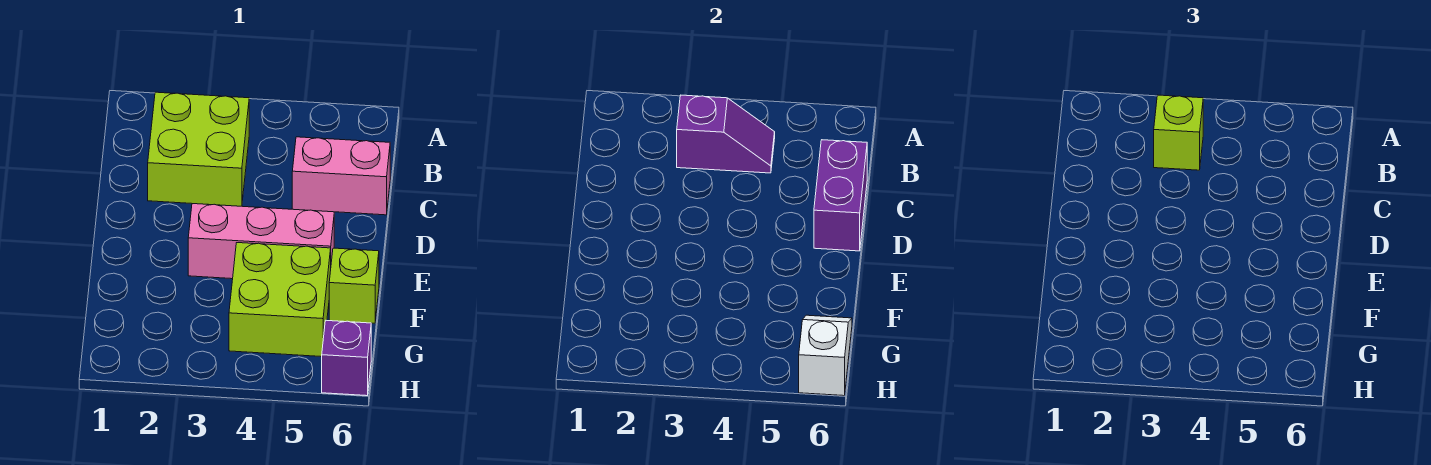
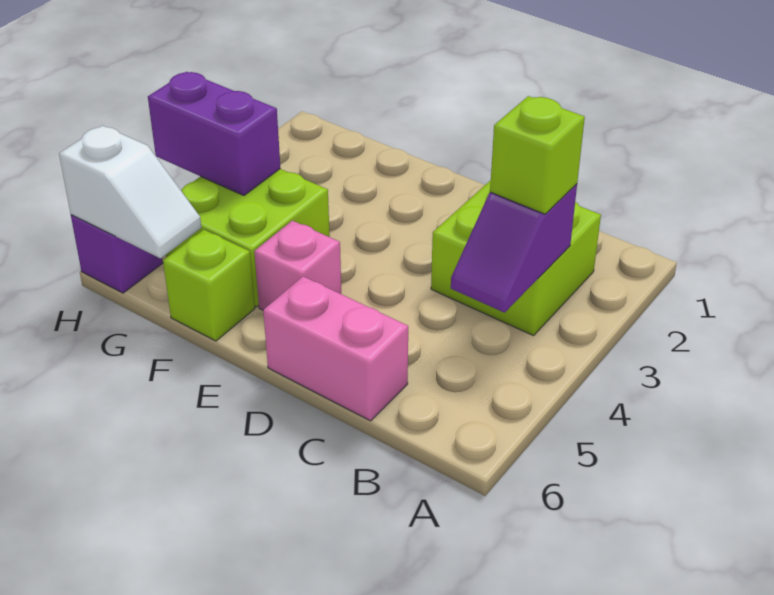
pink brick C5:C6 level 1 -> pink brick C6:D6 level 1
purple brick C6:D6 level 2 -> purple brick G4:H4 level 2
pink brick E3:E5 level 1 -> pink brick E5 level 1

